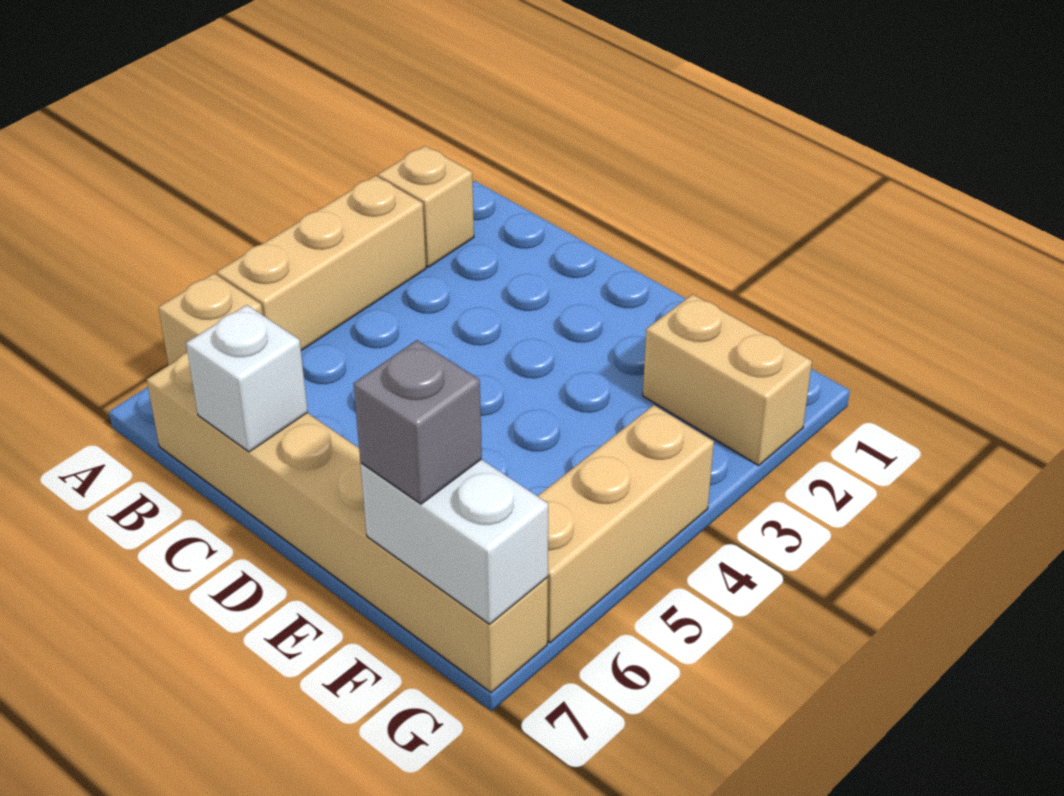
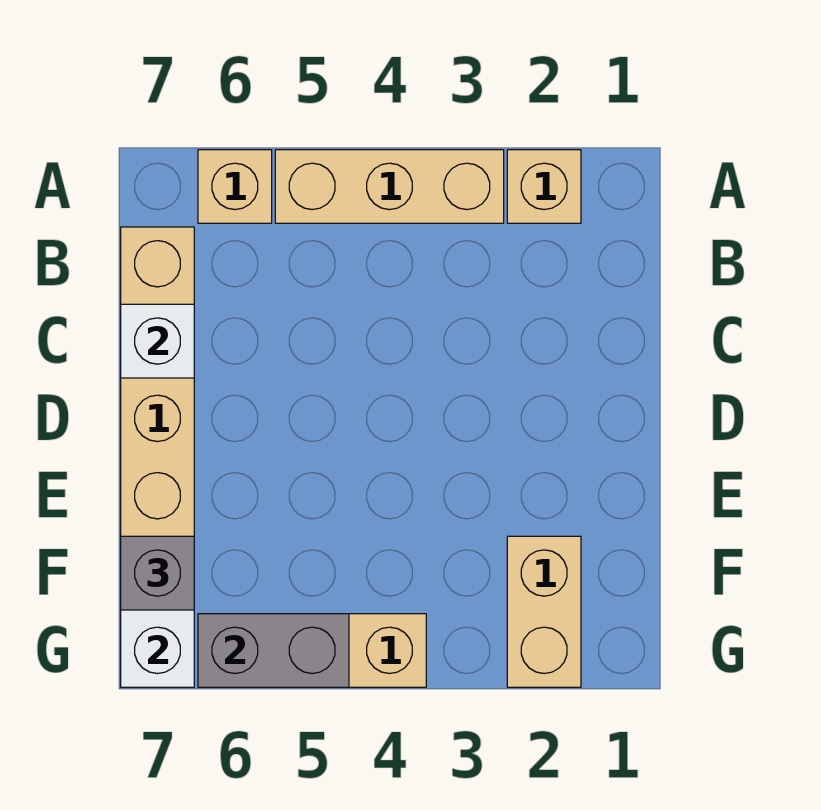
none -> grey brick G5:G6 level 2

